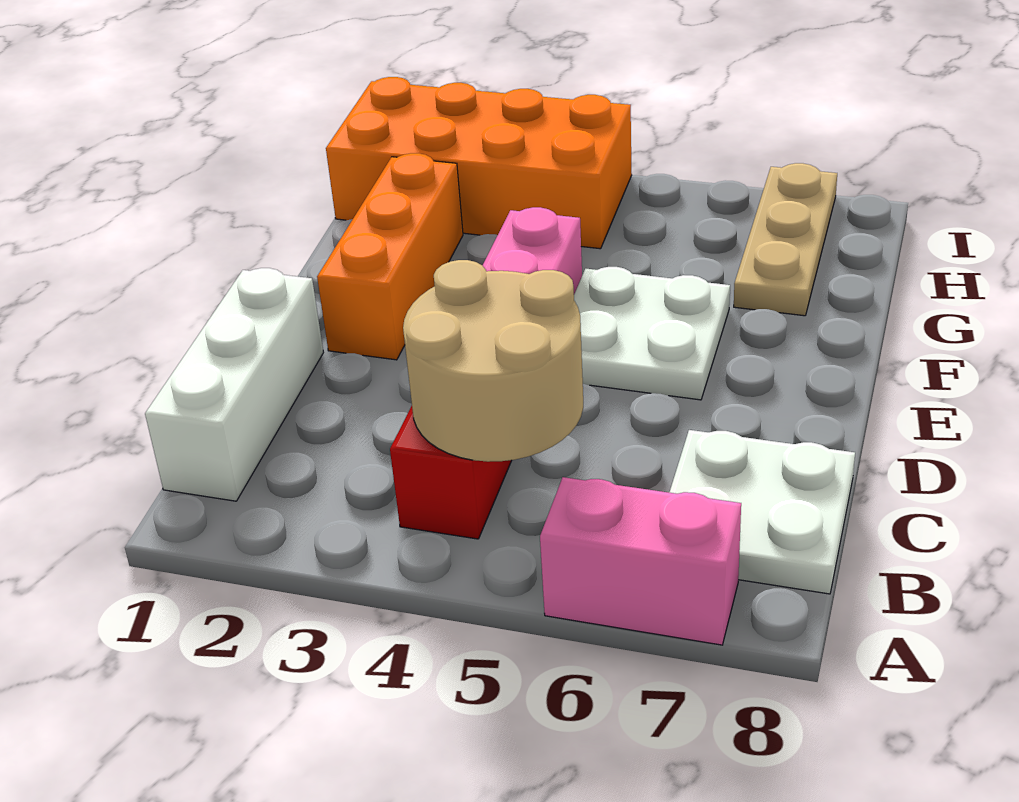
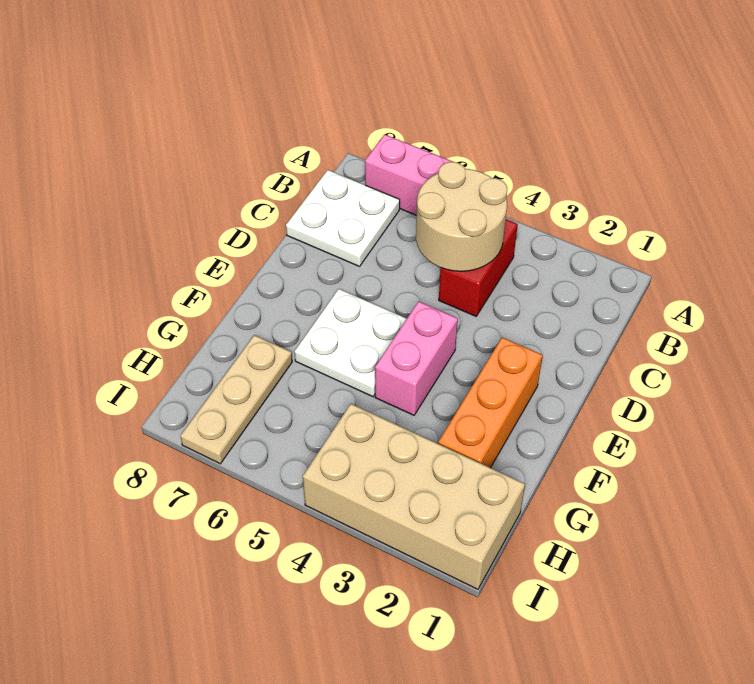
white brick B1:D1 level 1 -> none
orange brick H1:I4 level 1 -> tan brick H1:I4 level 1

